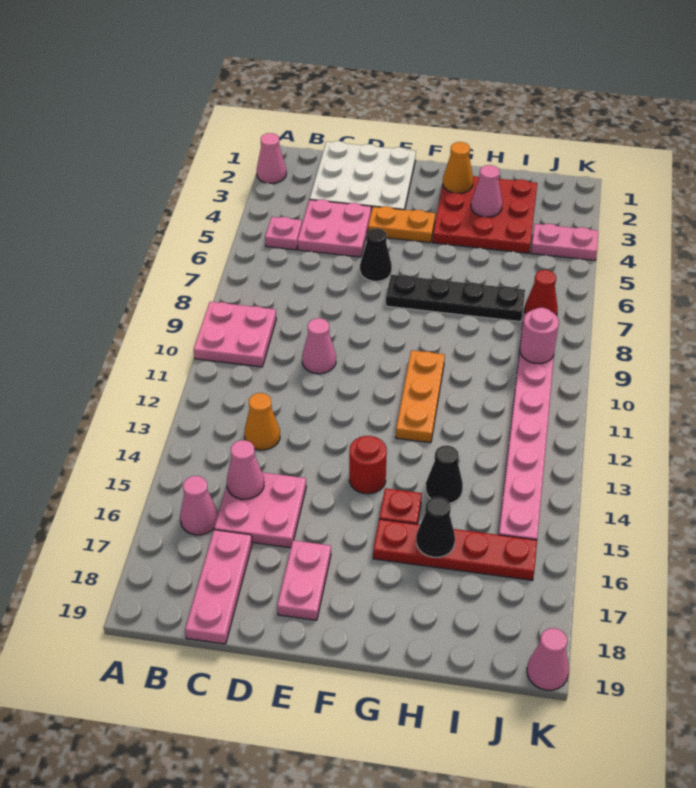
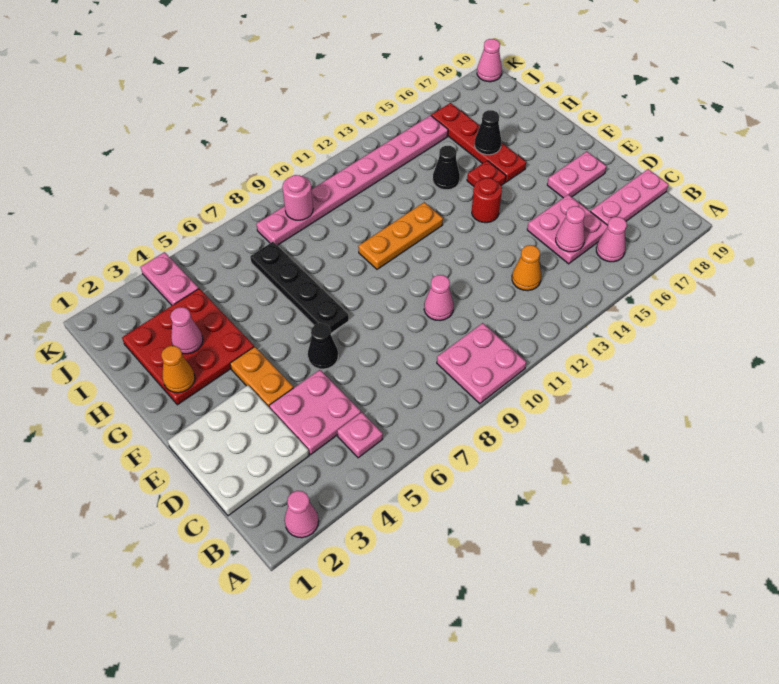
red cone J7 level 1 -> none

